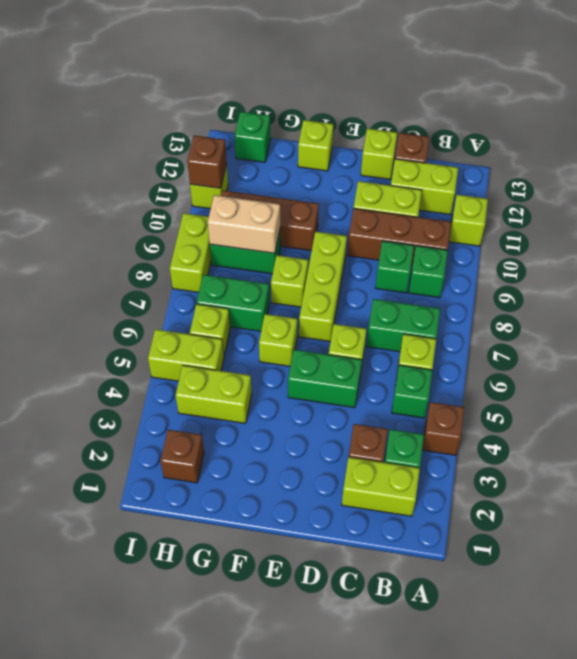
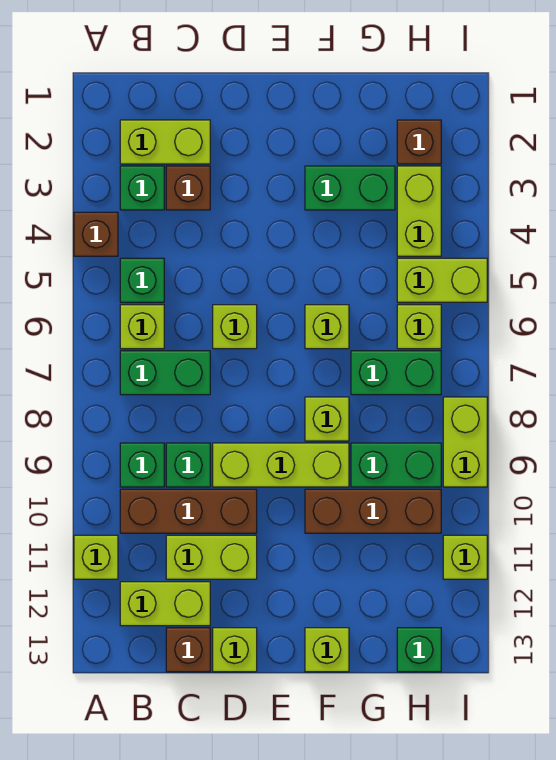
green brick D5:E5 level 1 -> green brick F3:G3 level 1
lime brick E7:E9 level 1 -> lime brick D9:F9 level 1
lime brick G4:H4 level 1 -> lime brick H3:H4 level 1
tan brick G9:H9 level 2 -> none
brown brick I11 level 2 -> none

